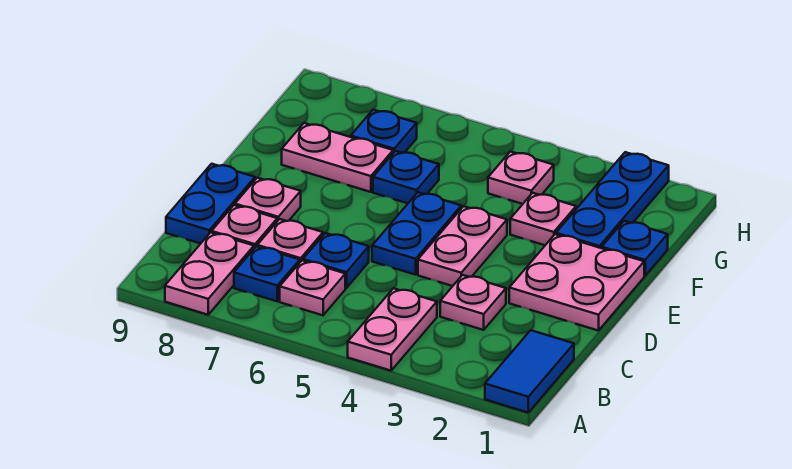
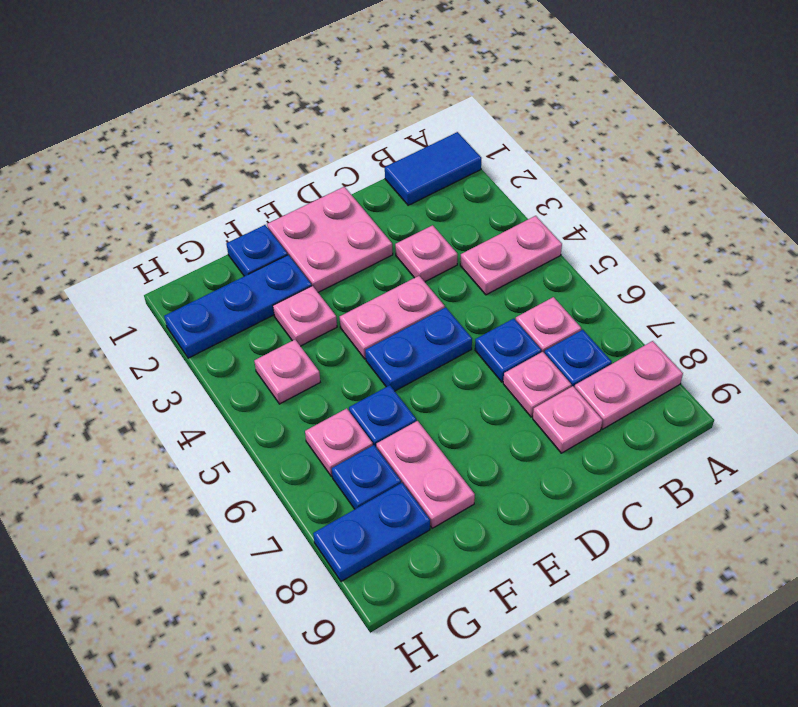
blue plate C9:D9 level 1 -> blue plate G8:H8 level 1
pink plate D8 level 1 -> pink plate G6 level 1

